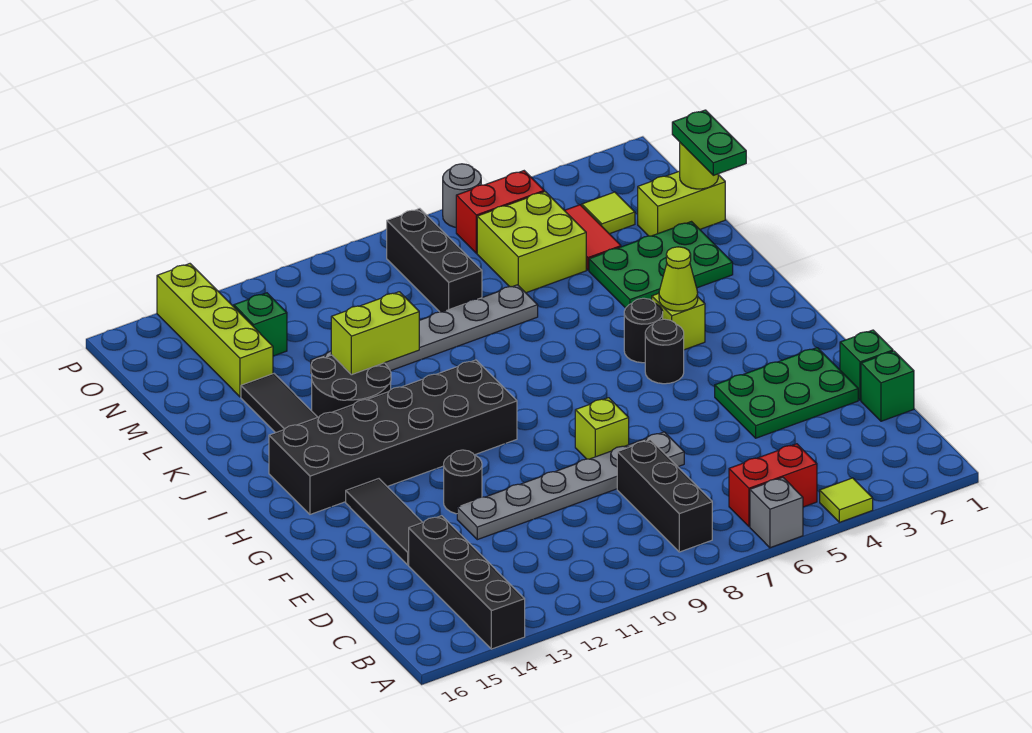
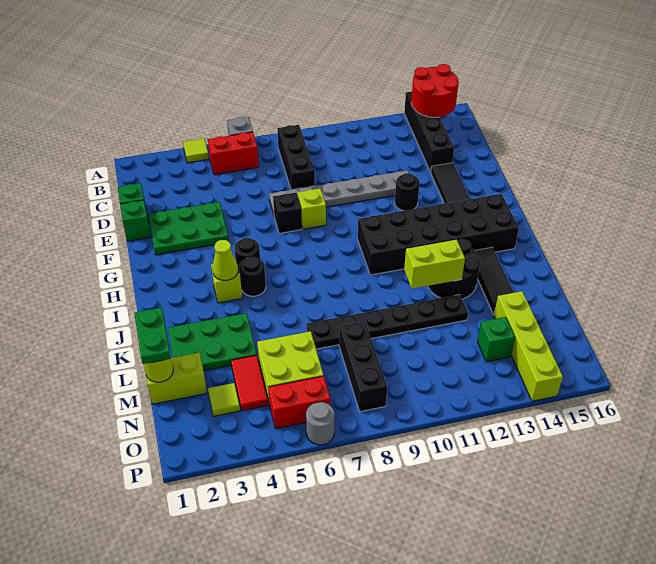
none -> red round brick A14:B15 level 2
none -> black brick F7 level 1
grey plate L7:L12 level 1 -> black plate L7:L12 level 1

